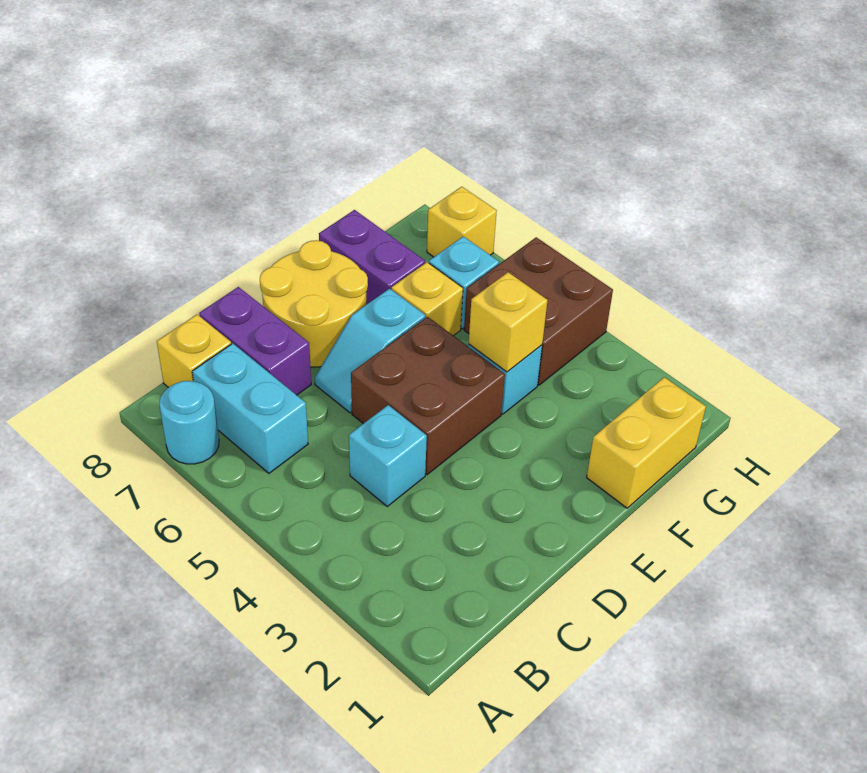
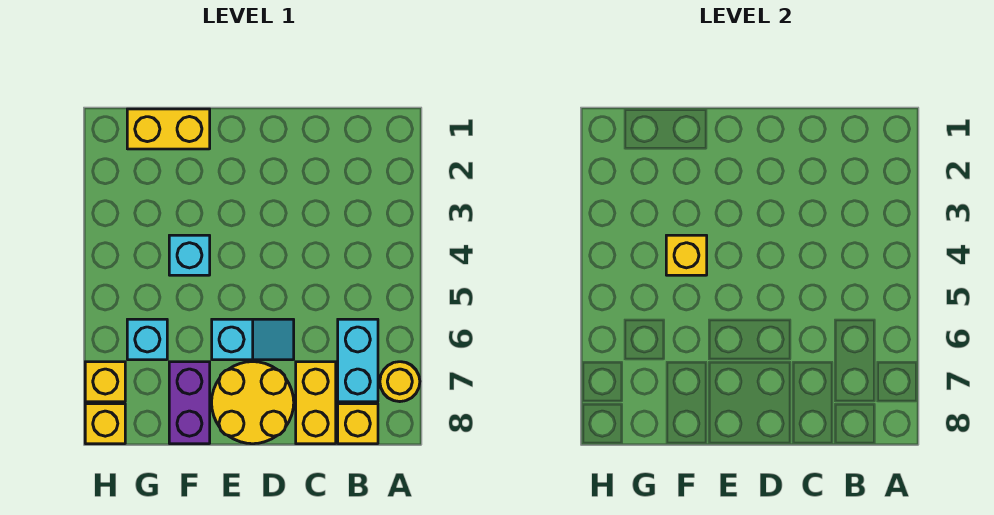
cyan round brick A7 level 1 -> yellow round brick A7 level 1
cyan brick C4 level 1 -> none
purple brick C7:C8 level 1 -> yellow brick C7:C8 level 1
brown brick D4:E5 level 1 -> none
yellow brick F6 level 1 -> yellow brick H8 level 1
brown brick G4:H5 level 1 -> none

